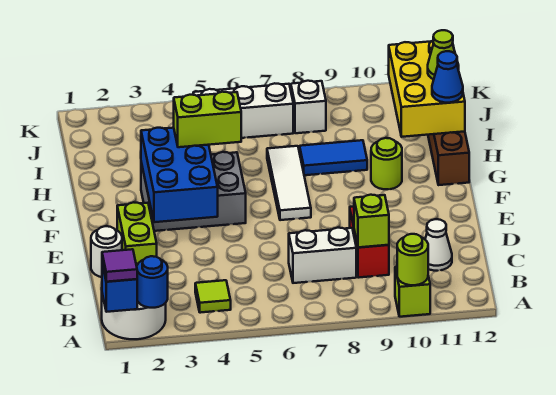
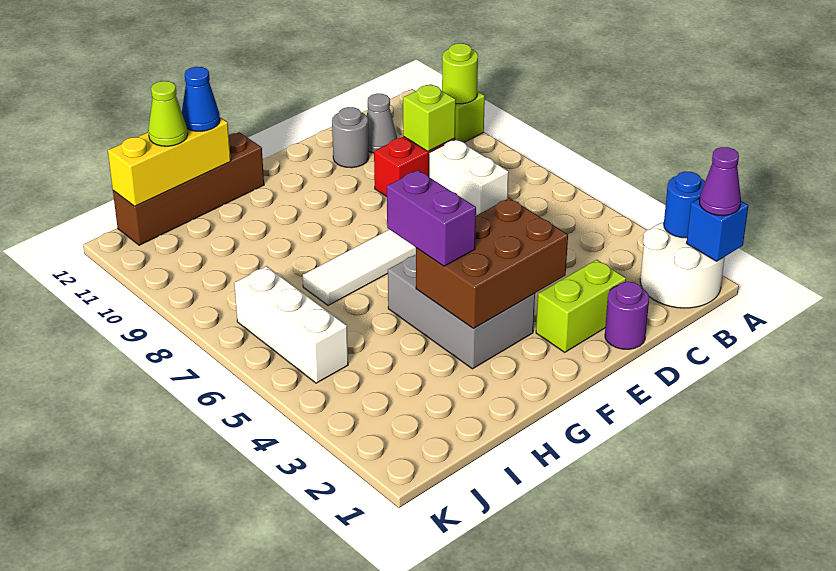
purple tile A1 level 3 -> purple cone A1 level 3
lime tile B4 level 1 -> none
white cone C11 level 1 -> grey cone C11 level 1
white round brick D1 level 1 -> purple round brick D1 level 1
none -> grey round brick D11 level 1
blue brick E3:G4 level 2 -> brown brick E3:G4 level 2
lime brick G4:G5 level 3 -> purple brick G4:G5 level 3
lime round brick G10 level 1 -> none
blue tile H8:H9 level 1 -> none
yellow brick H11:J12 level 2 -> yellow brick H12:J12 level 2
white brick J8 level 1 -> none

